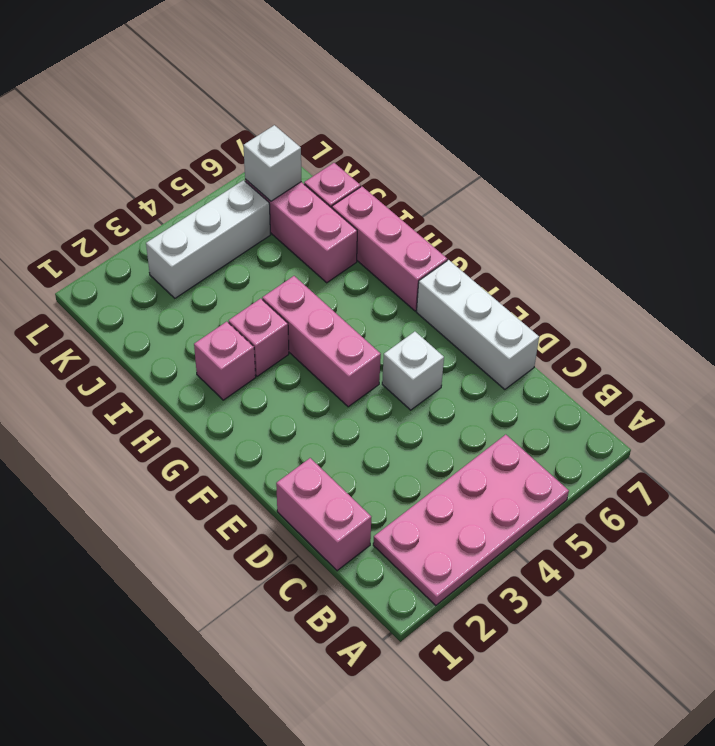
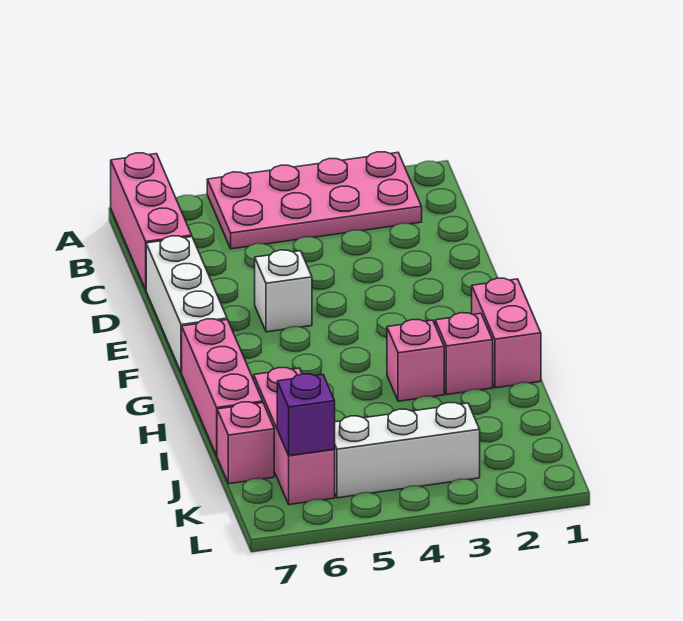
pink brick C1:D1 level 1 -> pink brick G1:H1 level 1
pink brick F4:H4 level 1 -> pink brick A7:C7 level 1
white brick K6 level 2 -> purple brick K6 level 2

